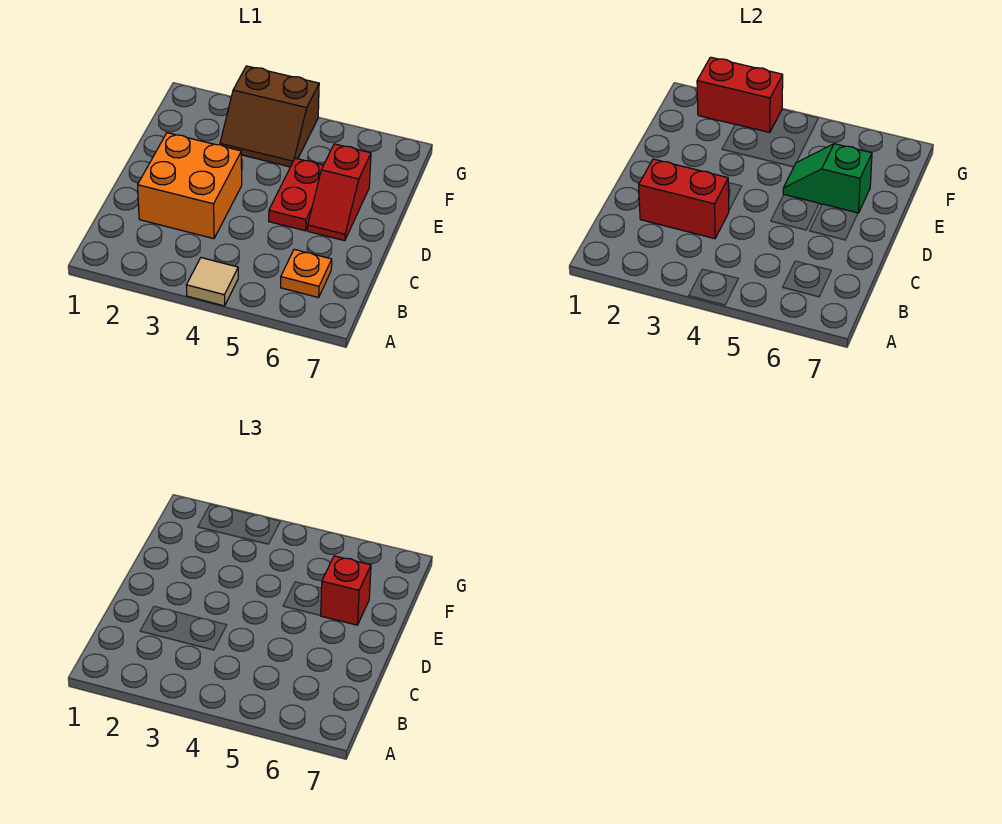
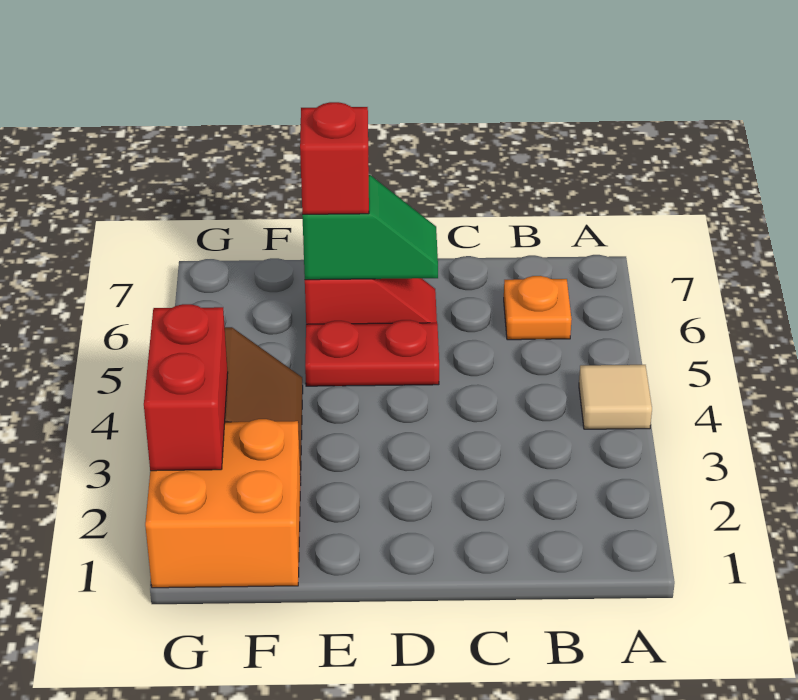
orange brick C2:D3 level 1 -> orange brick F1:G2 level 1
red brick C2:C3 level 2 -> none
green slope E5:E6 level 2 top 6 -> green slope D6:E6 level 2 top E

